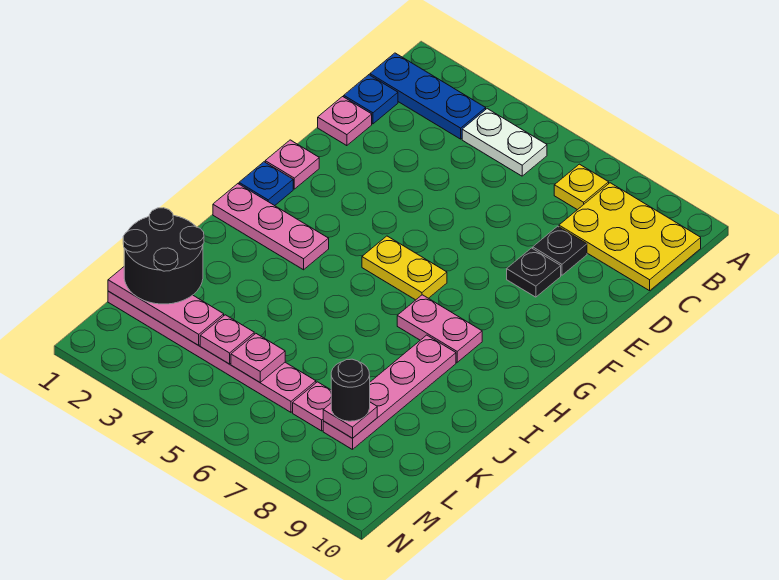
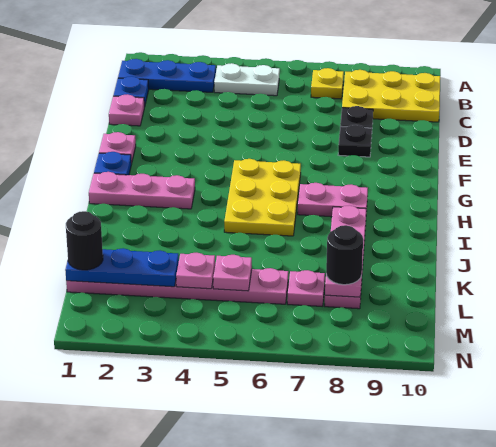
yellow plate G5:G6 level 1 -> yellow plate G5:I6 level 1
black round brick K1:L2 level 3 -> black round brick L1 level 3
pink plate L1:L3 level 2 -> blue plate L1:L3 level 2

